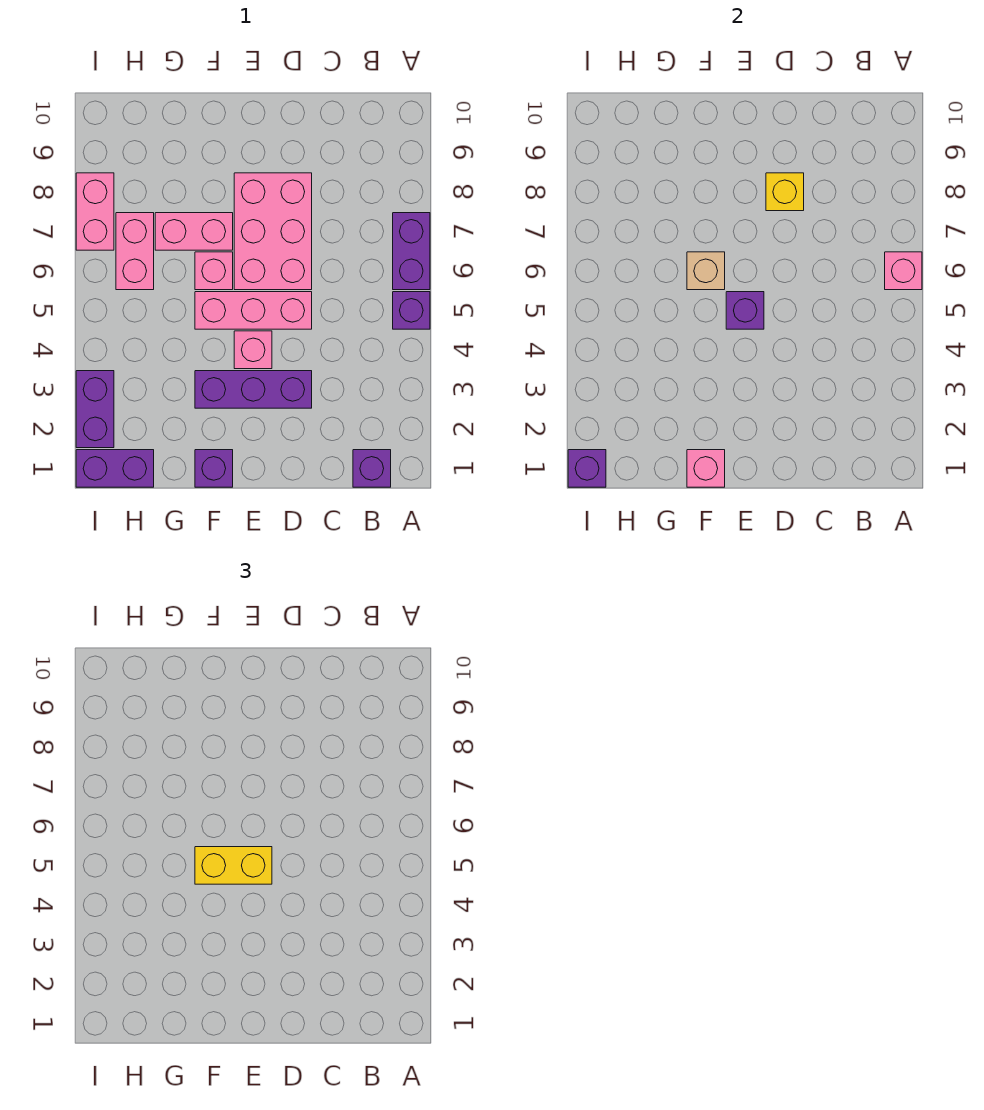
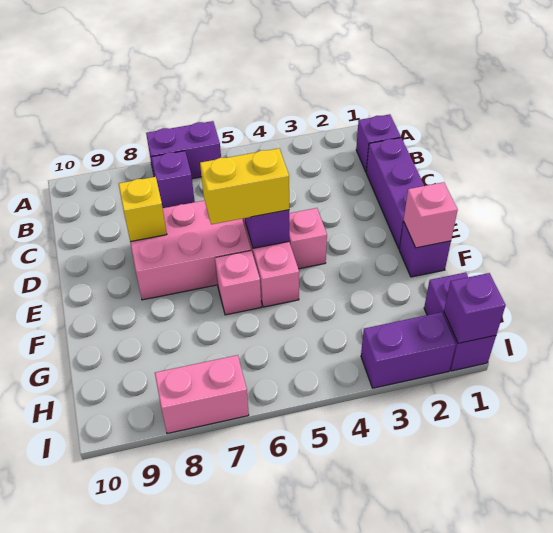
purple brick A5 level 1 -> purple brick B7 level 1
pink brick A6 level 2 -> none
purple brick D3:F3 level 1 -> purple brick C1:E1 level 1
yellow brick E5:F5 level 3 -> yellow brick E5:E6 level 3
tan brick F6 level 2 -> none
pink brick F7:G7 level 1 -> none
pink brick H6:H7 level 1 -> none

